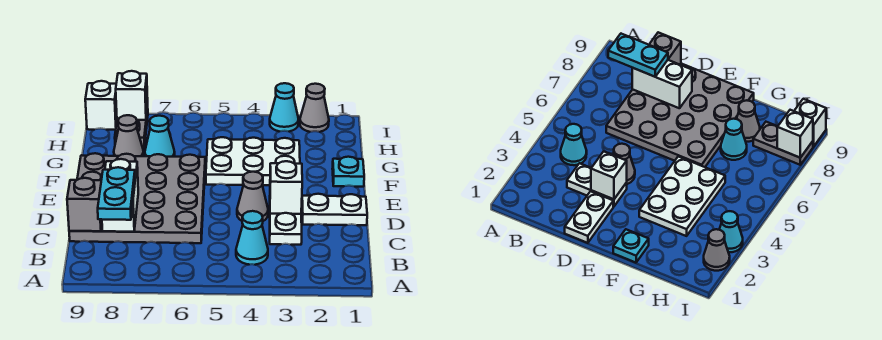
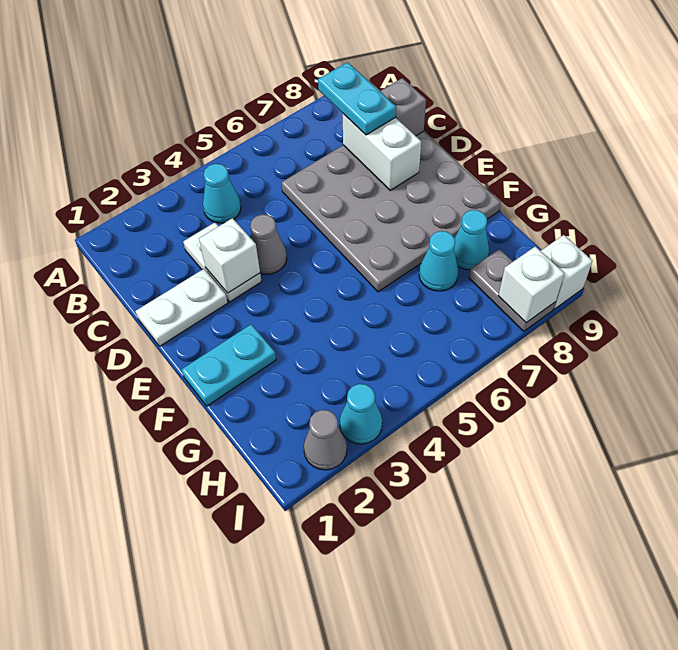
cyan plate F1 level 1 -> cyan plate F1:F2 level 1
white plate F3:G5 level 1 -> none
grey cone G8 level 1 -> cyan cone G8 level 1

